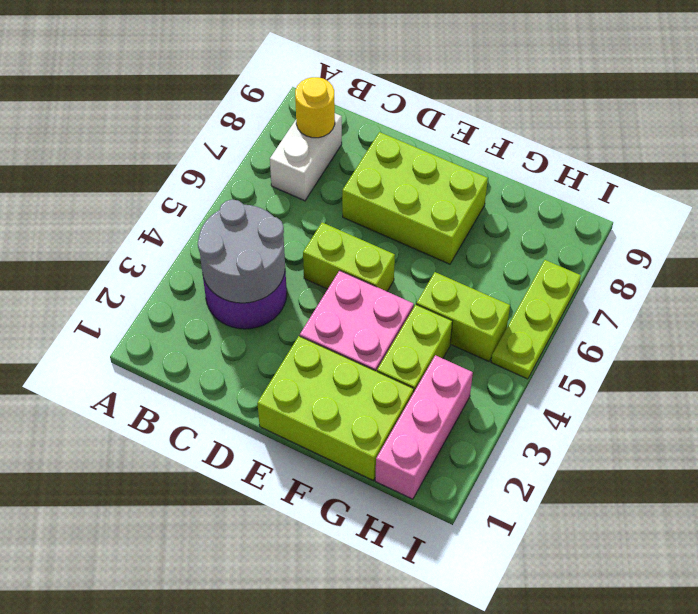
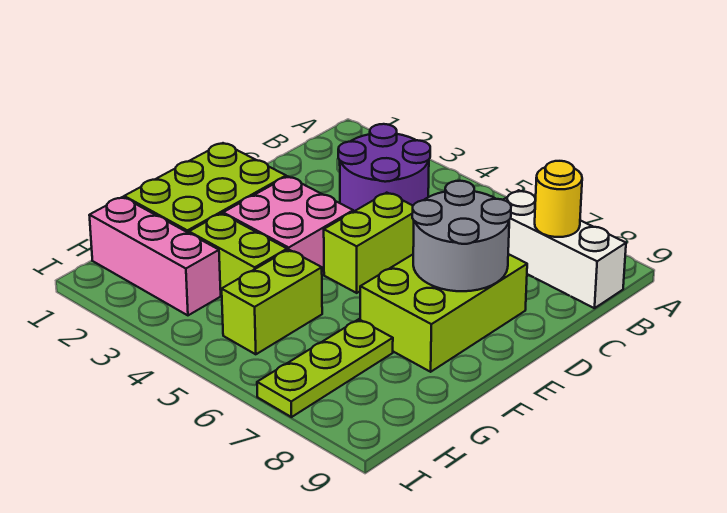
grey round brick B3:C4 level 2 -> grey round brick D7:E8 level 2
white brick B7:B8 level 1 -> white brick B7:B9 level 1
lime plate I5:I7 level 1 -> lime plate G7:I7 level 1

